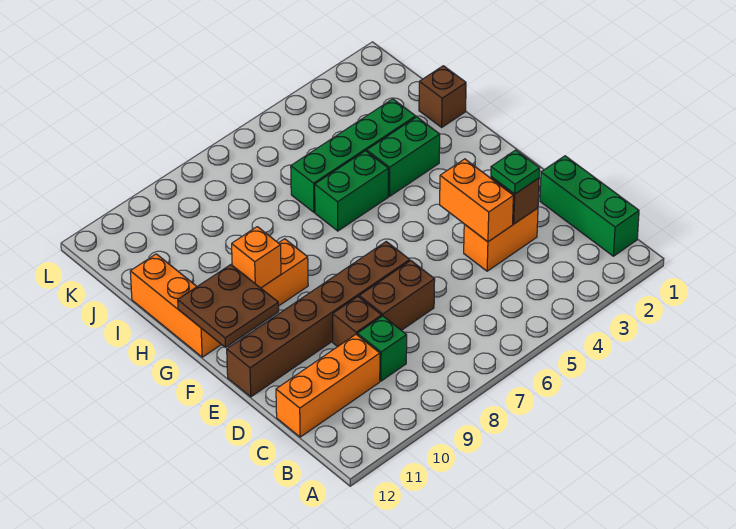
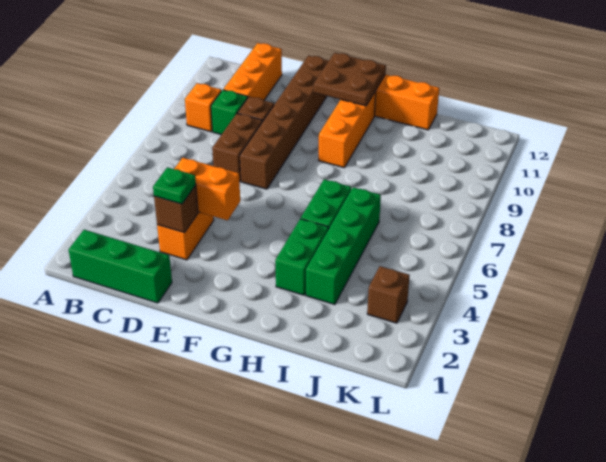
orange brick G10 level 2 -> orange brick B9 level 1
brown brick I1 level 1 -> brown brick K3 level 1

